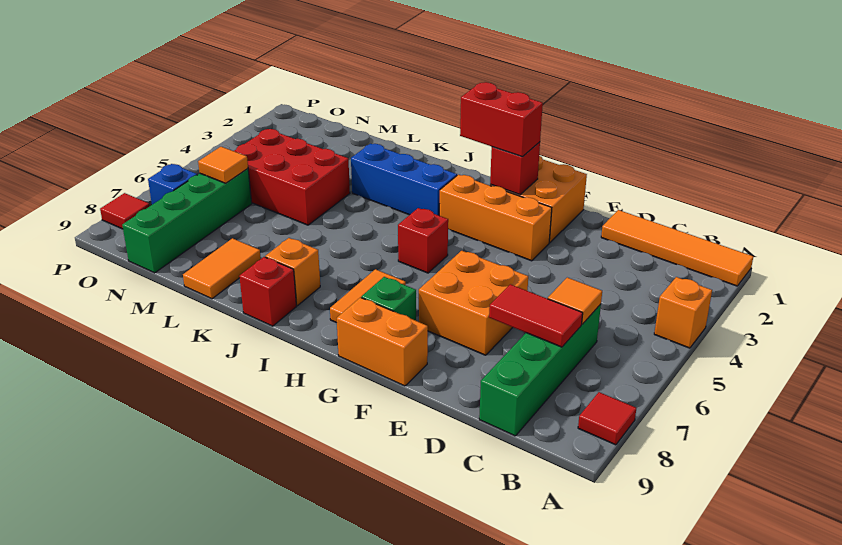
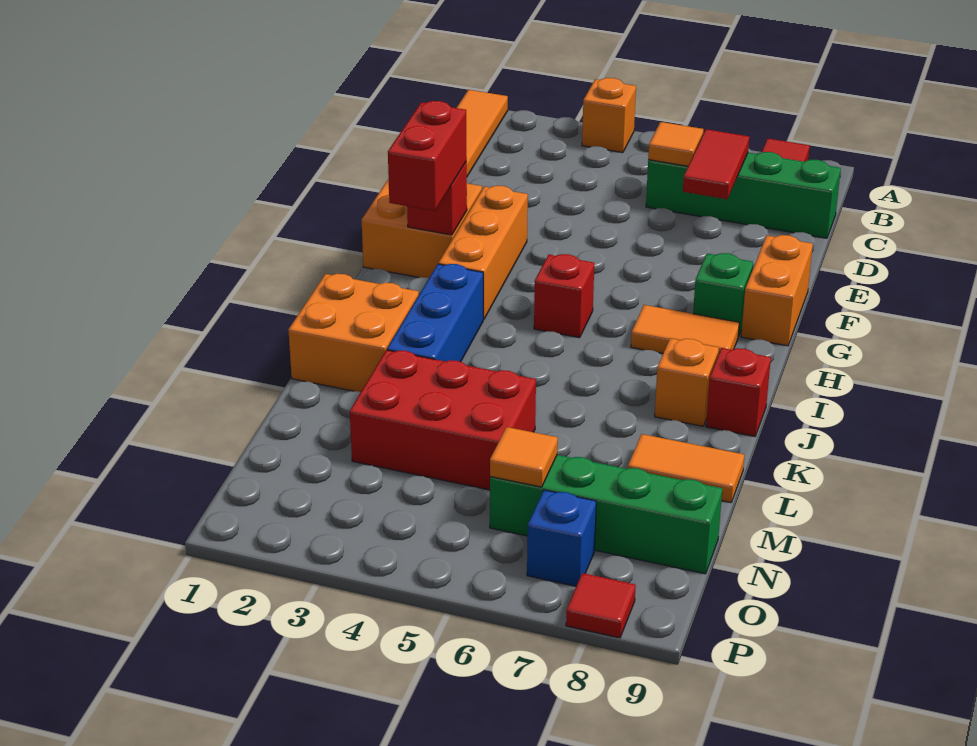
orange brick E6:F7 level 1 -> orange brick J1:K2 level 1
red brick L4:N5 level 1 -> red brick L3:M5 level 1

